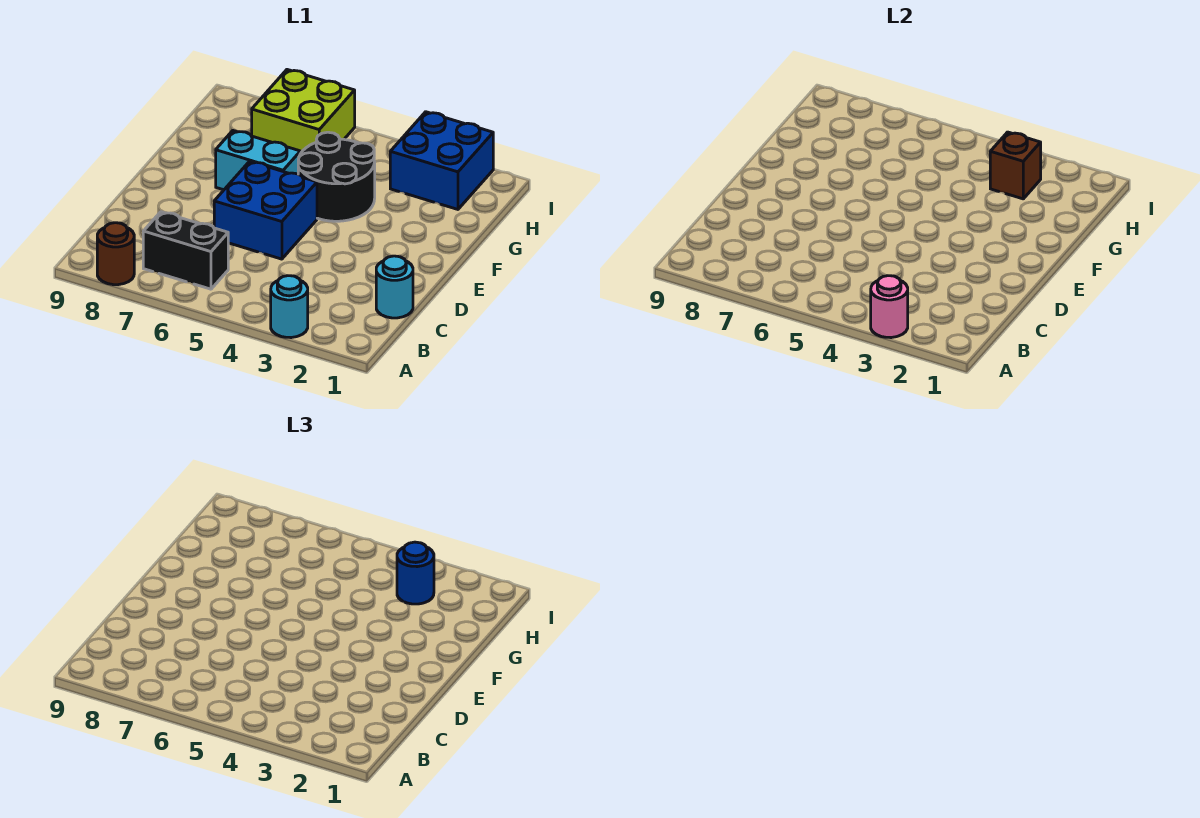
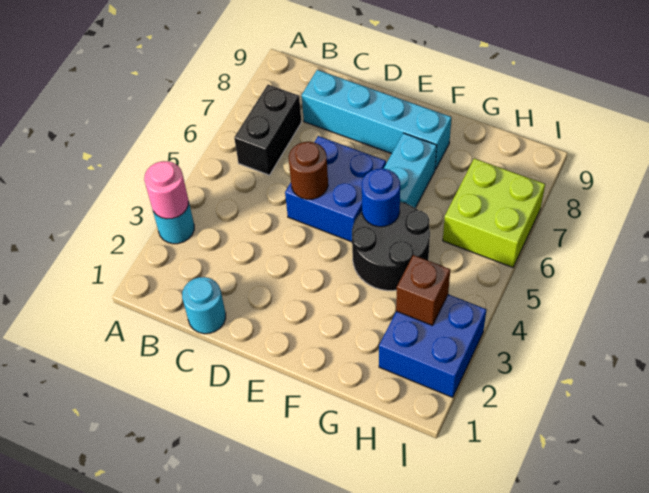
brown round brick A8 level 1 -> brown round brick D5 level 2
none -> cyan brick C8:F8 level 1
blue round brick H3 level 3 -> blue round brick F5 level 2

